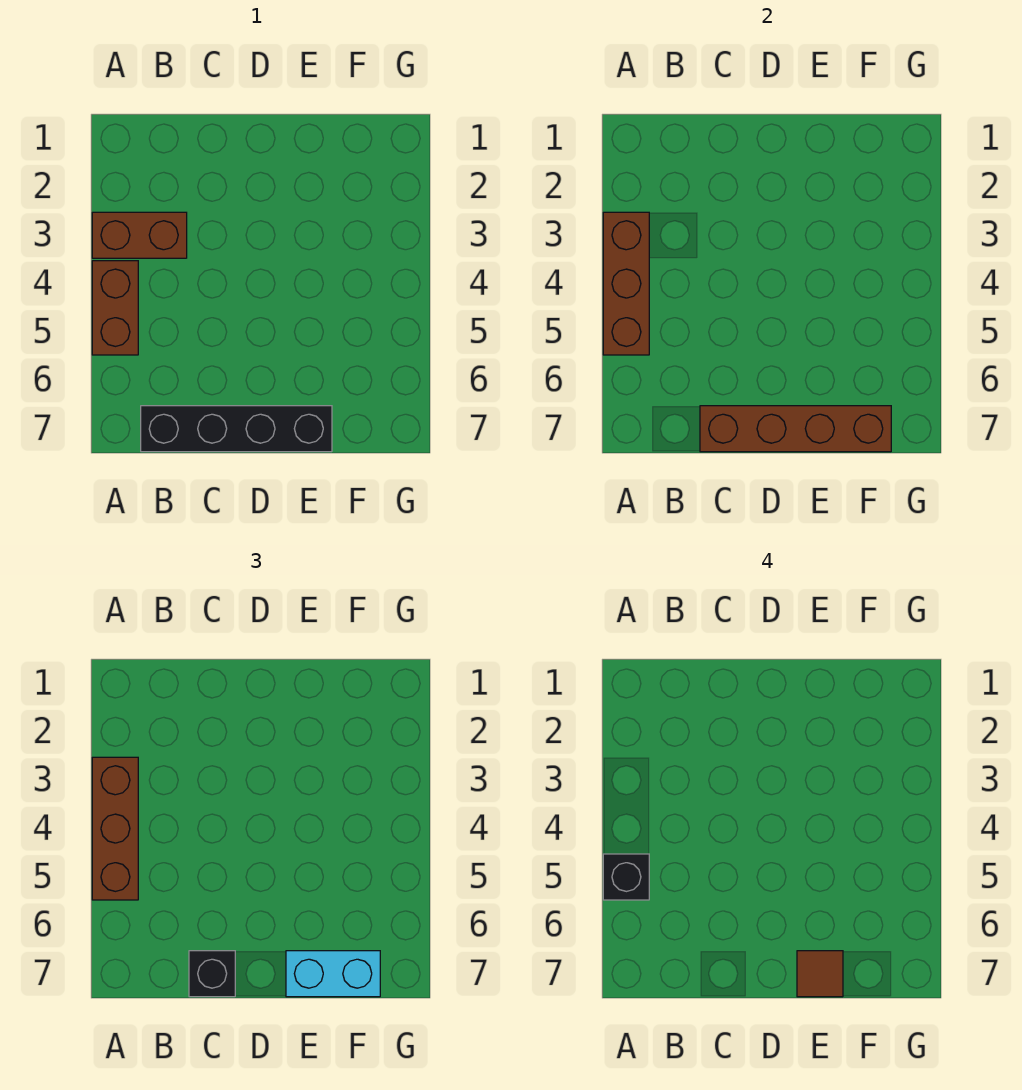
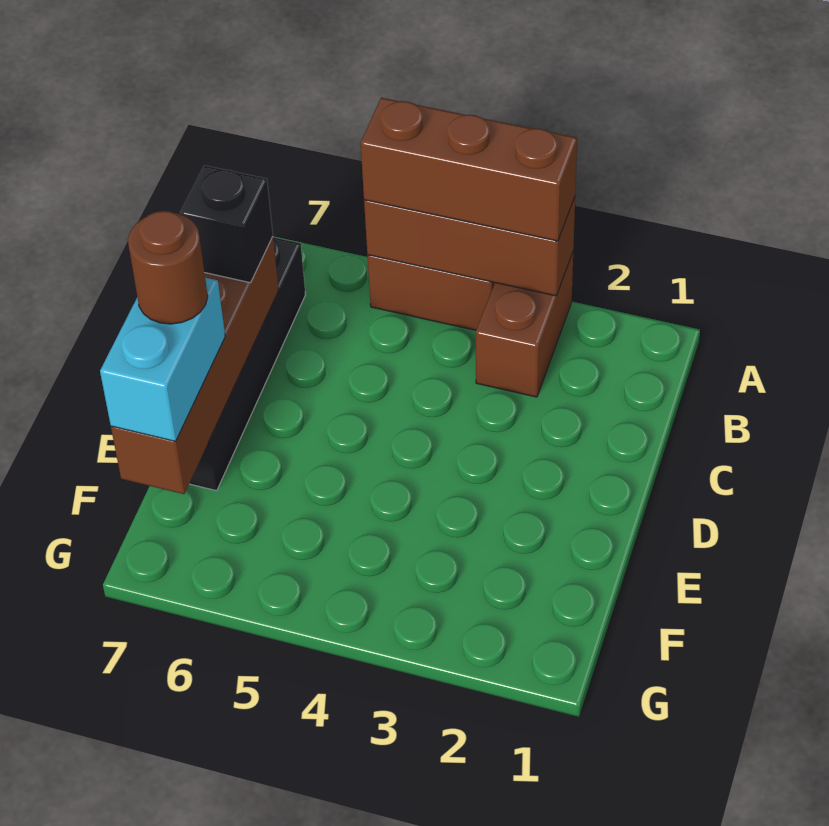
black brick A5 level 4 -> none
brown tile E7 level 4 -> brown round brick E7 level 4

